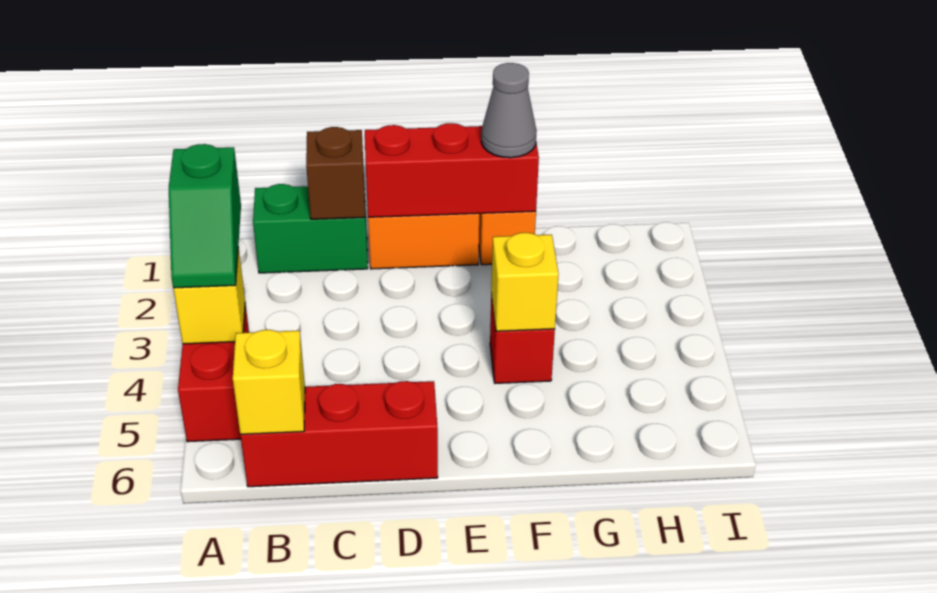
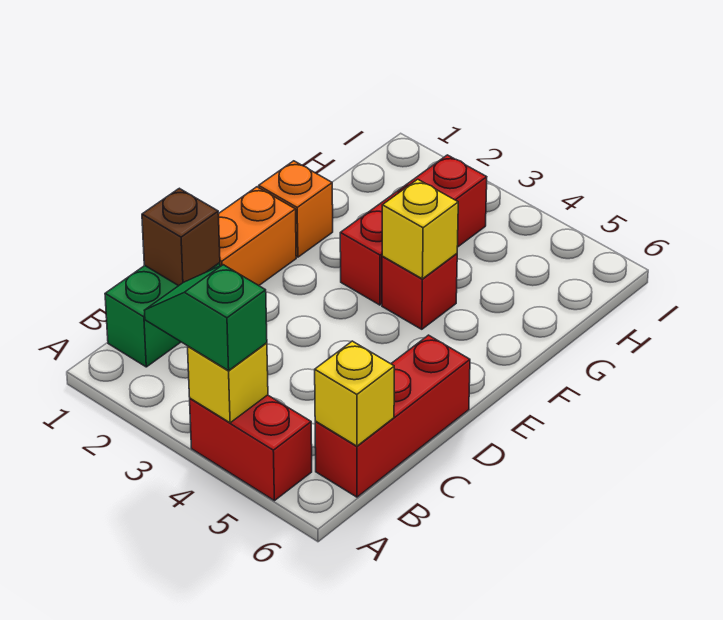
green slope A3:A4 level 3 top 3 -> green slope A3:A4 level 3 top 4
red brick D1:F1 level 2 -> red brick F3:H3 level 1
grey cone F1 level 3 -> none

